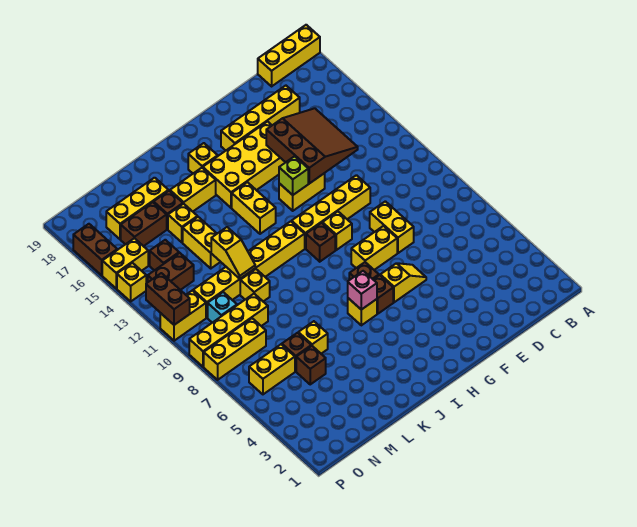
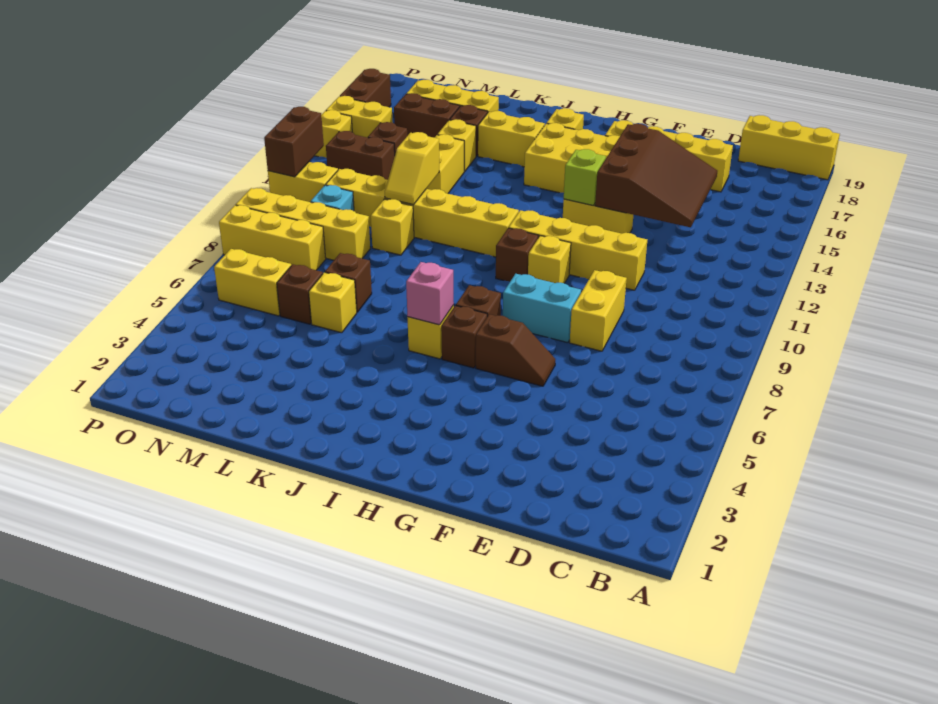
yellow slope F6:G6 level 1 top G -> brown slope F6:G6 level 1 top G
yellow brick F8:G8 level 1 -> cyan brick F8:G8 level 1
yellow brick I13:I14 level 1 -> none
brown brick M5 level 1 -> brown brick L7 level 1

